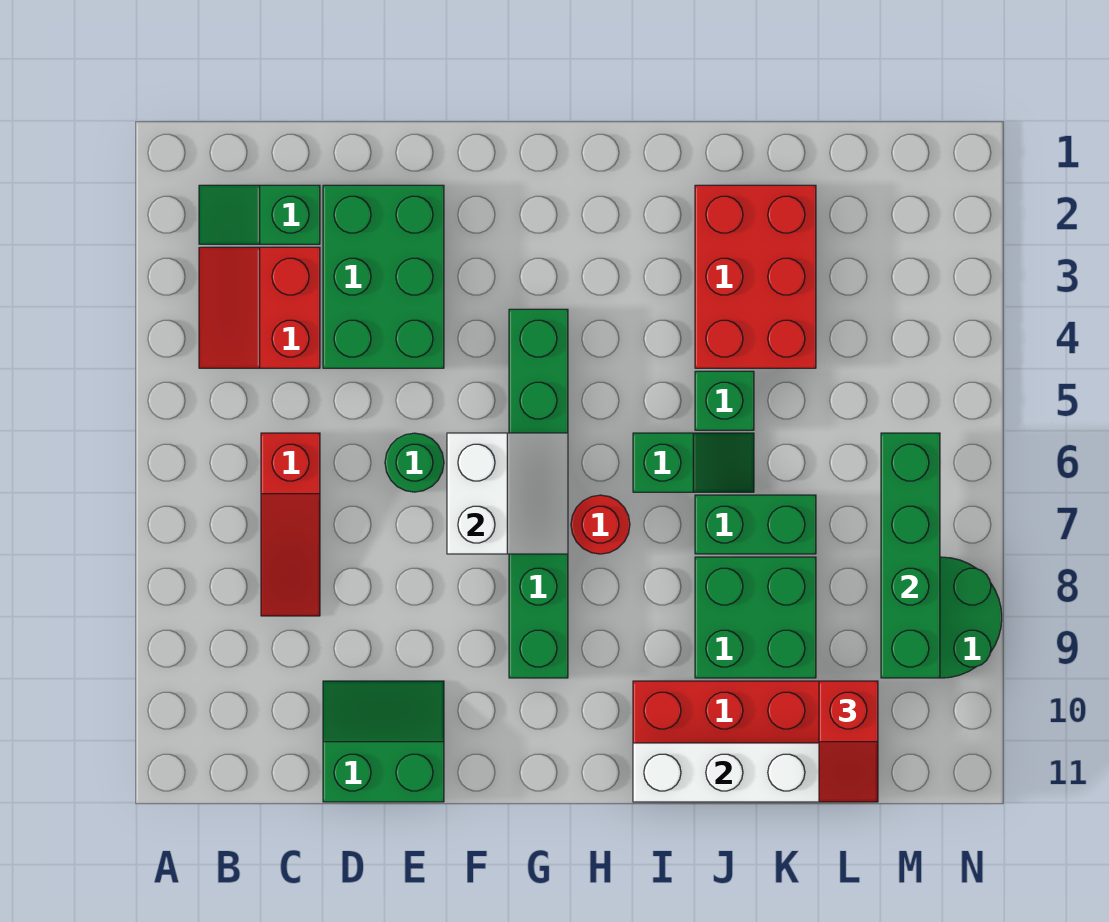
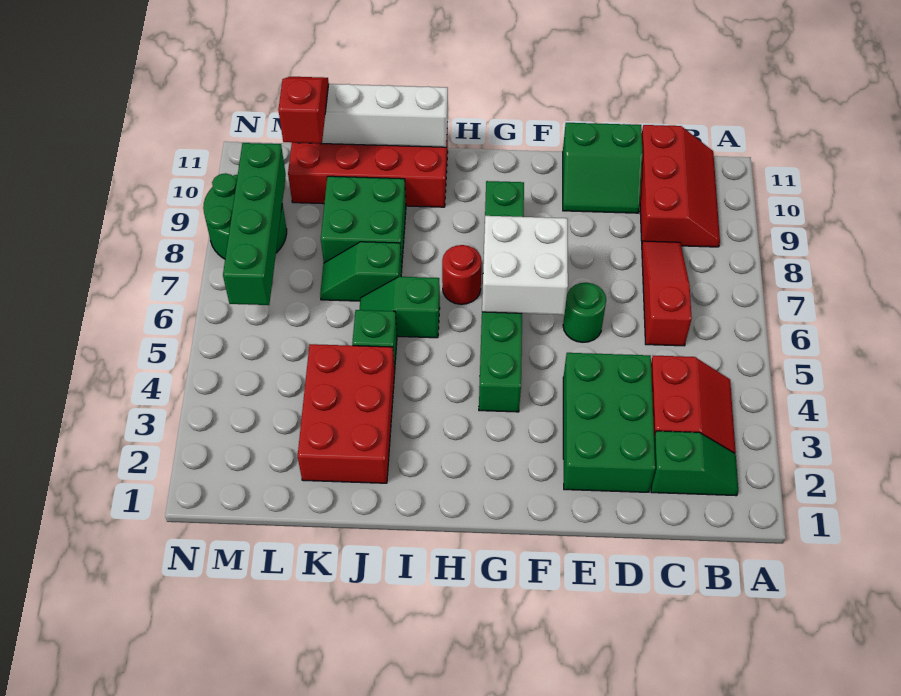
none -> red slope B9:C11 level 1 top C
white slope F6:G7 level 2 top F -> white brick F6:G7 level 2
green brick J7:K7 level 1 -> green slope J7:K7 level 1 top J

